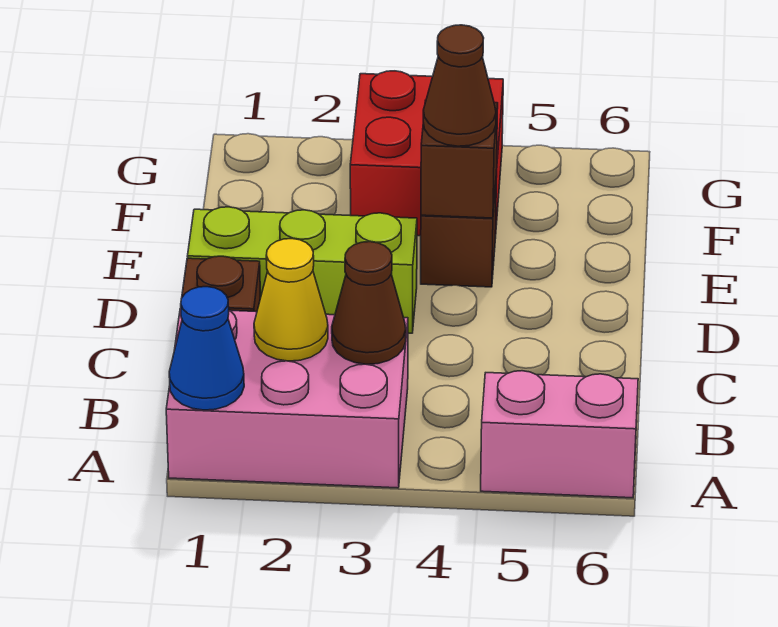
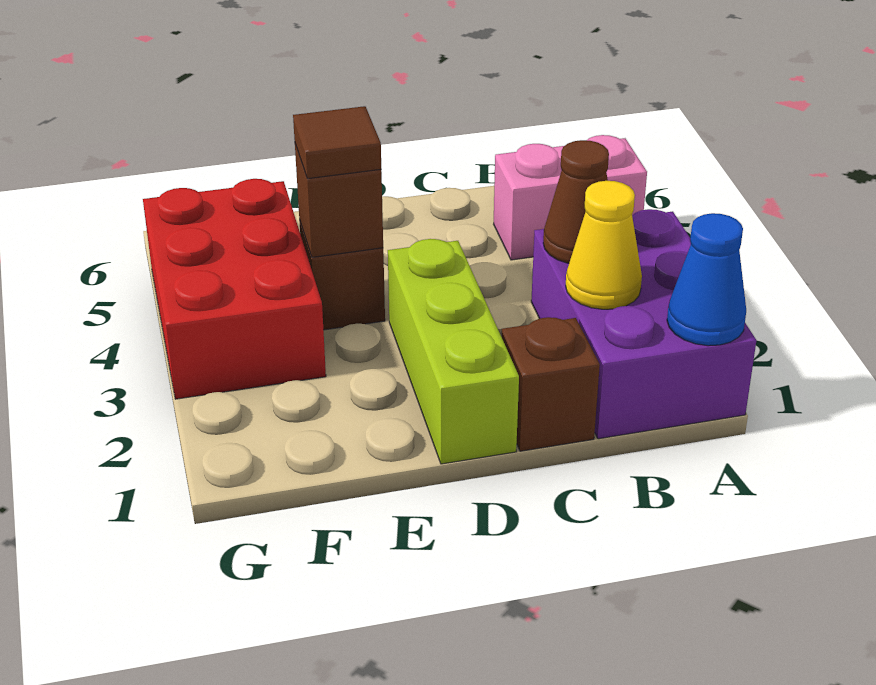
pink brick A1:B3 level 1 -> purple brick A1:B3 level 1
pink brick A5:A6 level 1 -> pink brick A5:B5 level 1
brown cone E4 level 3 -> brown tile E4 level 3
red brick F3:G4 level 1 -> red brick F3:G5 level 1

